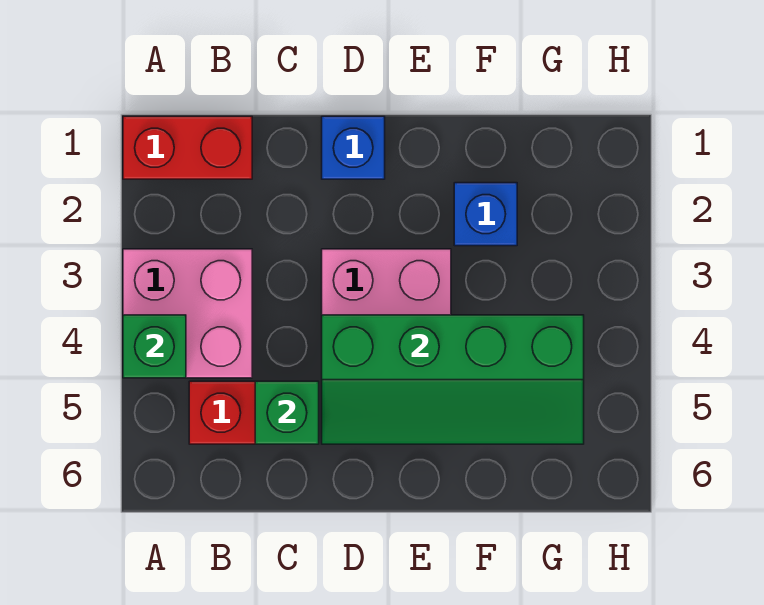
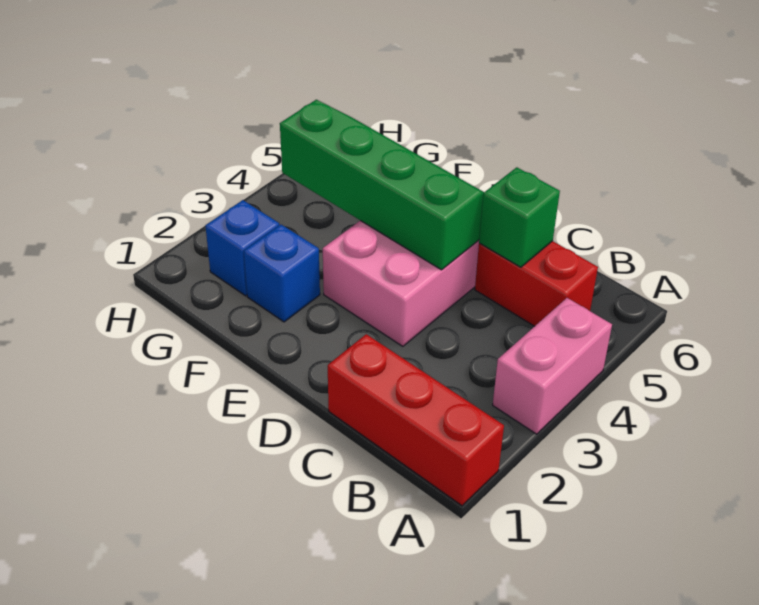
red brick A1:B1 level 1 -> red brick A1:C1 level 1
pink brick A3:B4 level 1 -> pink brick A3:A4 level 1
green brick A4 level 2 -> none
blue brick D1 level 1 -> blue brick G2 level 1

